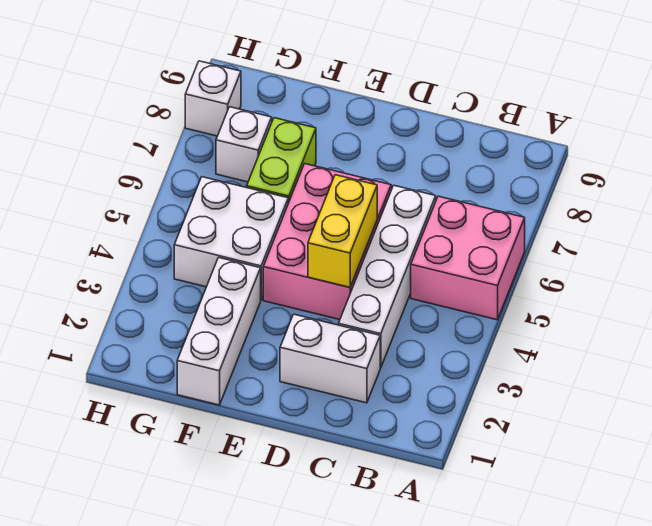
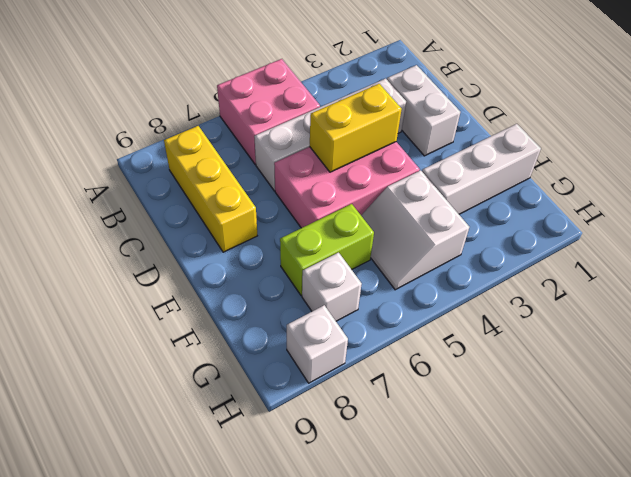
none -> yellow brick B8:D8 level 1
white brick F4:G5 level 1 -> white slope F4:G5 level 1 top 4

